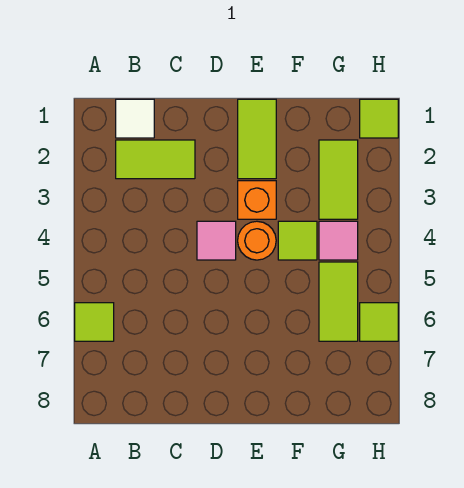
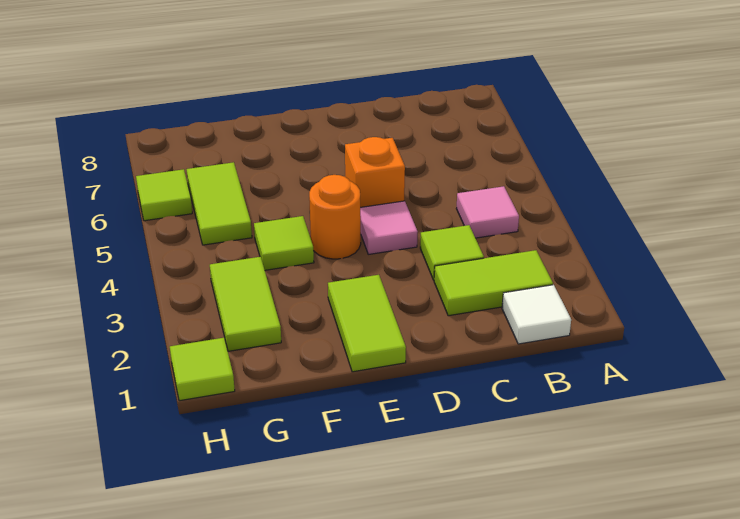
lime tile A6 level 1 -> lime tile C3 level 1
orange brick E3 level 1 -> orange brick D5 level 1
pink tile G4 level 1 -> pink tile B4 level 1

